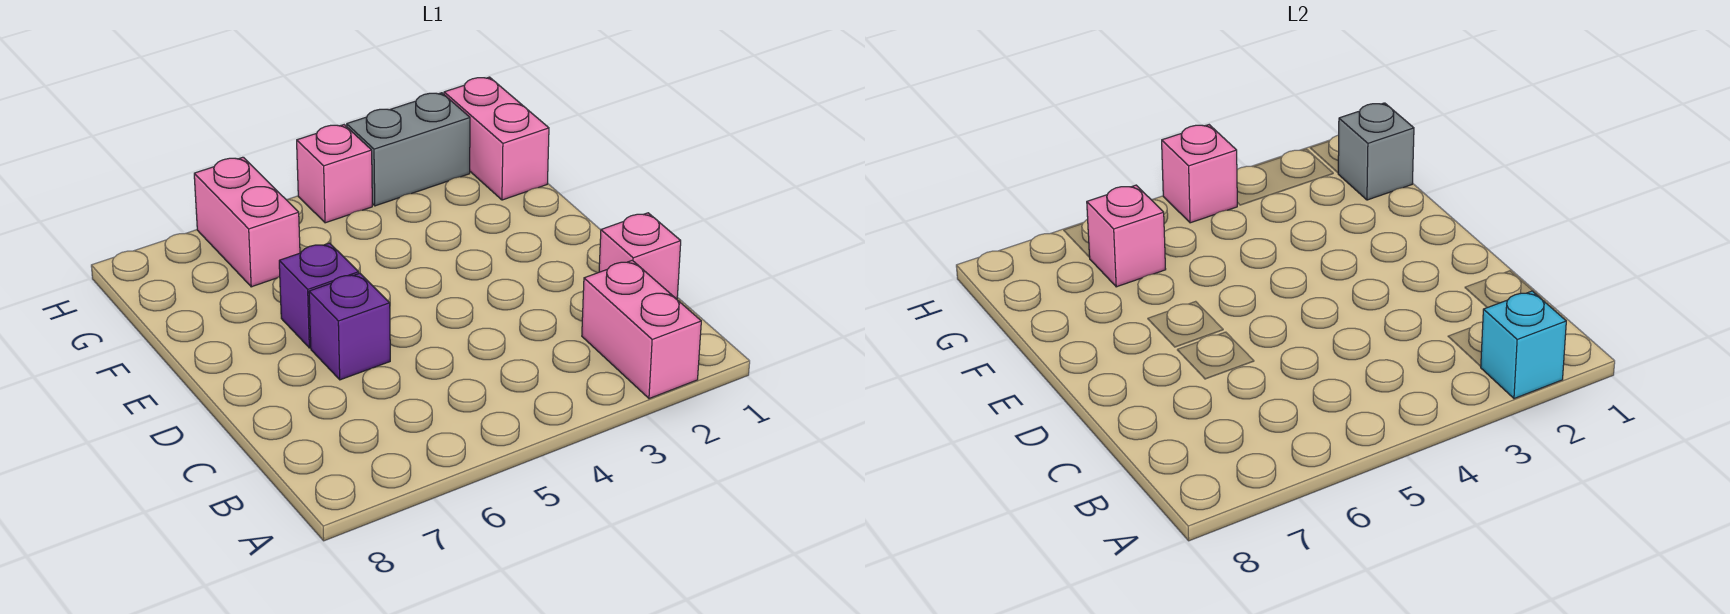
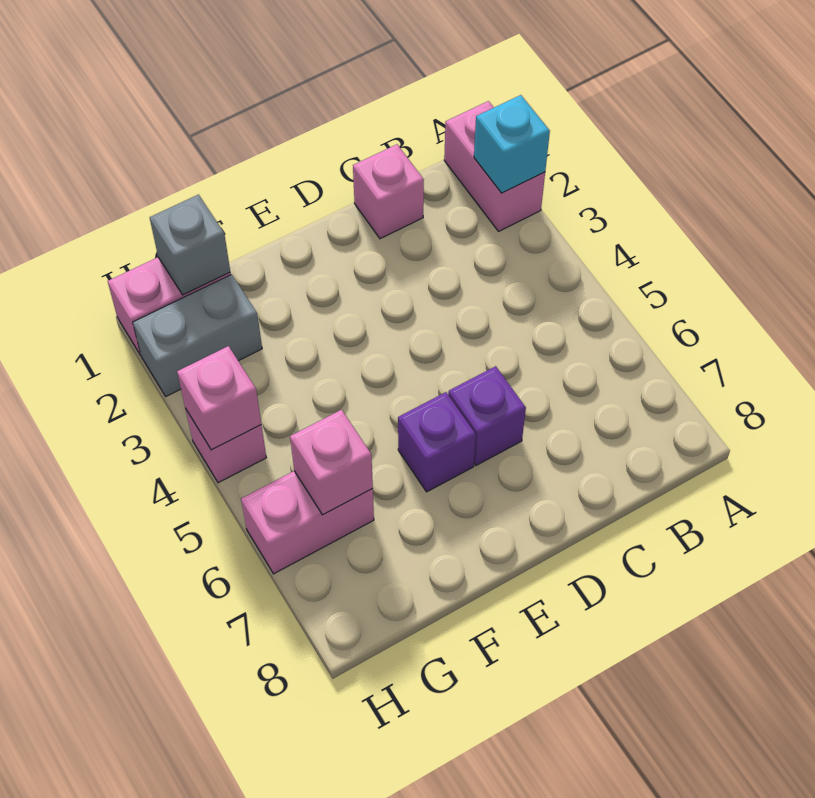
pink brick A2:B2 level 1 -> pink brick A1:A2 level 1
grey brick H2:H3 level 1 -> grey brick G2:H2 level 1

